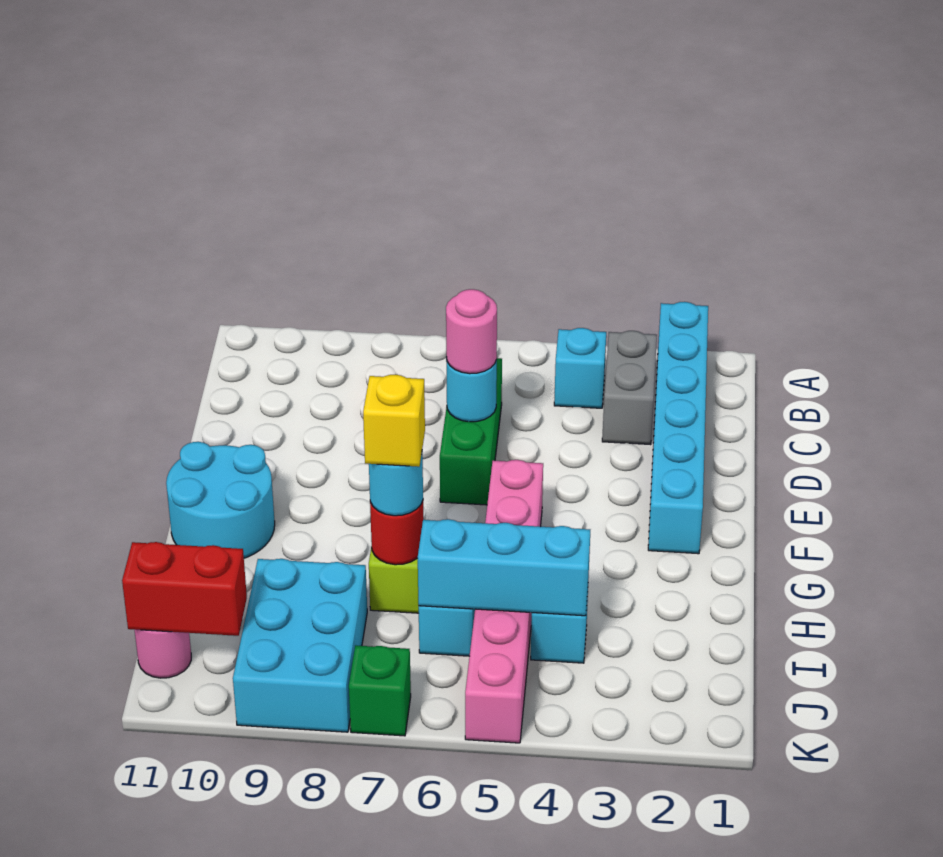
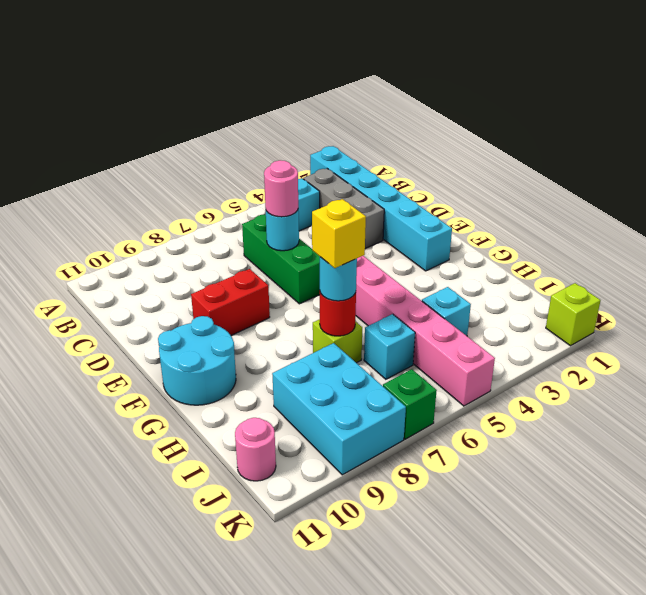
grey brick B3:C3 level 1 -> grey brick B3:D3 level 1
cyan brick I4:I6 level 2 -> none
red brick J10:J11 level 2 -> red brick E8:E9 level 1
none -> lime brick K1 level 1

